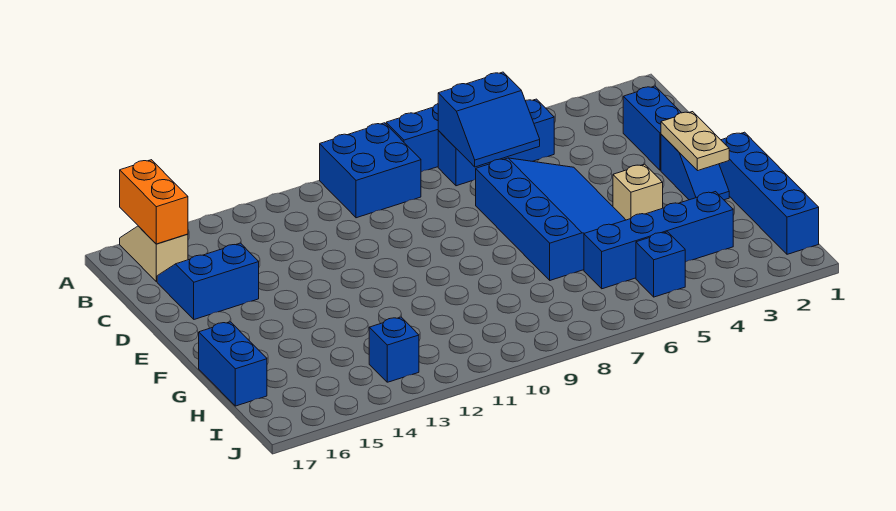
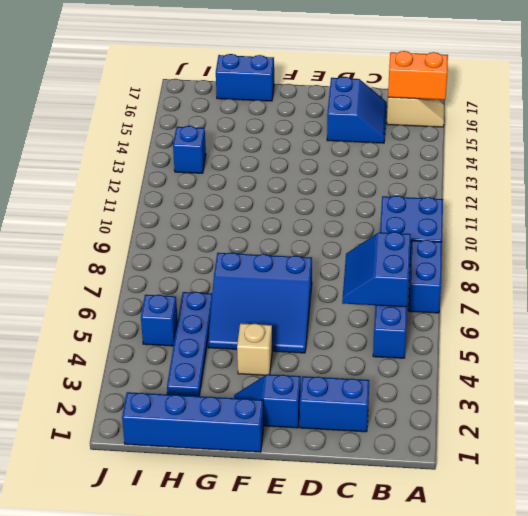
blue slope D5:G7 level 1 top 7 -> blue slope E5:G7 level 1 top 7
tan plate E2:F2 level 2 -> none
blue brick H3:H6 level 1 -> blue plate H3:H6 level 1

